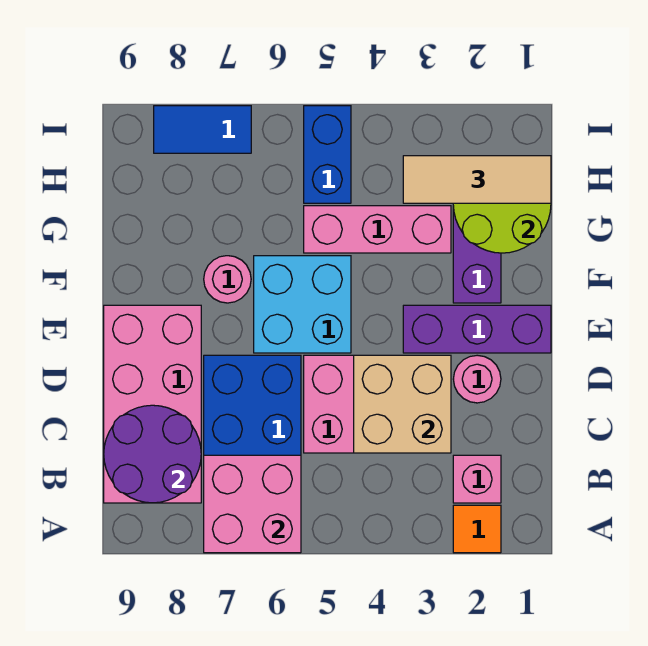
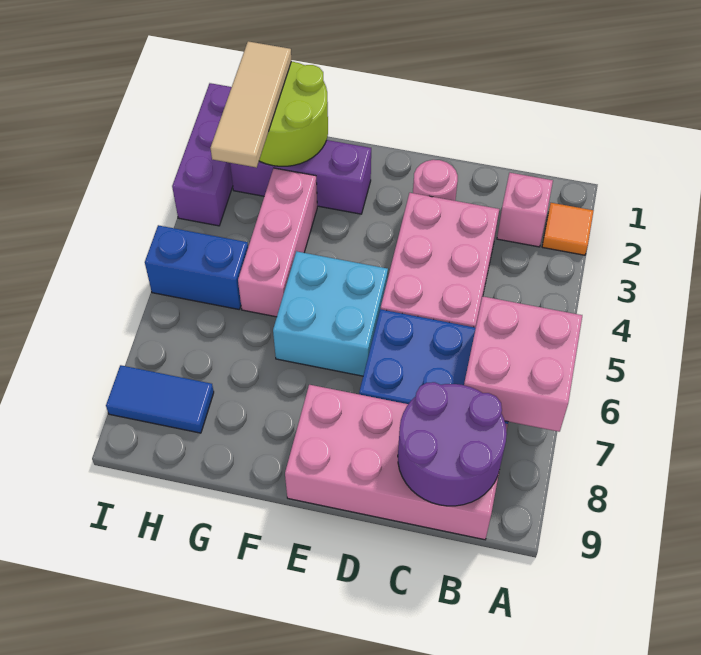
tan brick C3:D4 level 2 -> none
purple brick E1:E3 level 1 -> purple brick I1:I3 level 1
pink round brick F7 level 1 -> none
blue tile I7:I8 level 1 -> blue tile H8:I8 level 1

